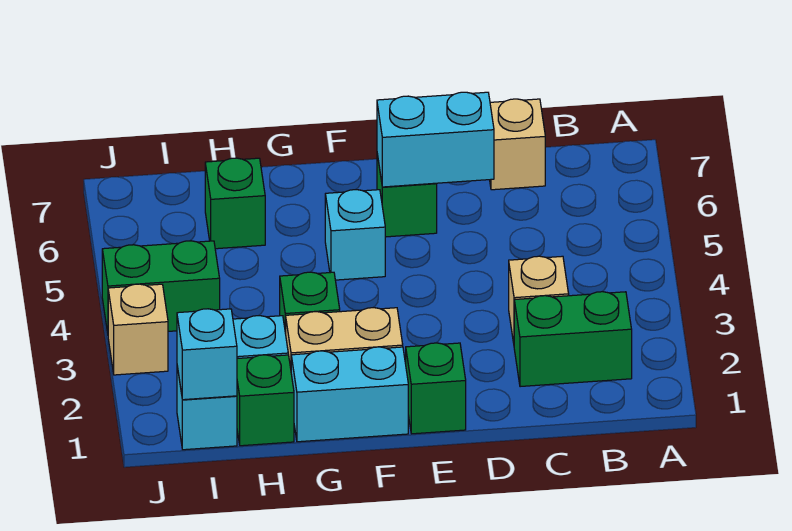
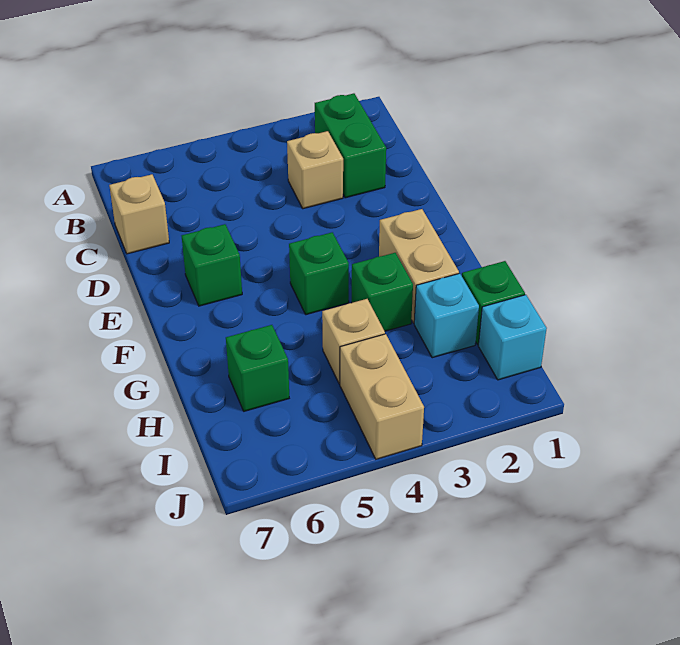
cyan brick D6:E6 level 2 -> none
green brick E1 level 1 -> green brick F4 level 1
cyan brick F1:G1 level 1 -> none
cyan brick F5 level 1 -> none
cyan brick I1 level 2 -> none
green brick I4:J4 level 1 -> tan brick I4:J4 level 1
tan brick J3 level 1 -> tan brick H4 level 1

